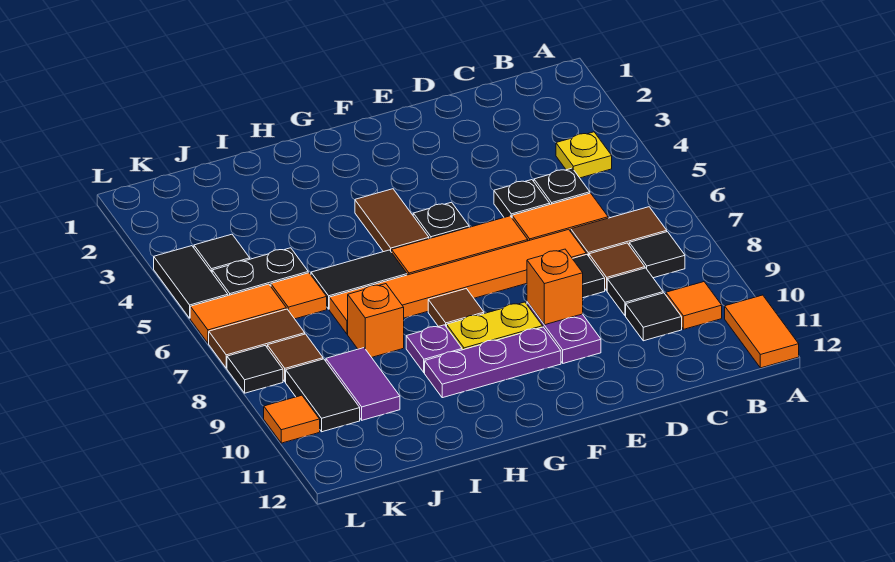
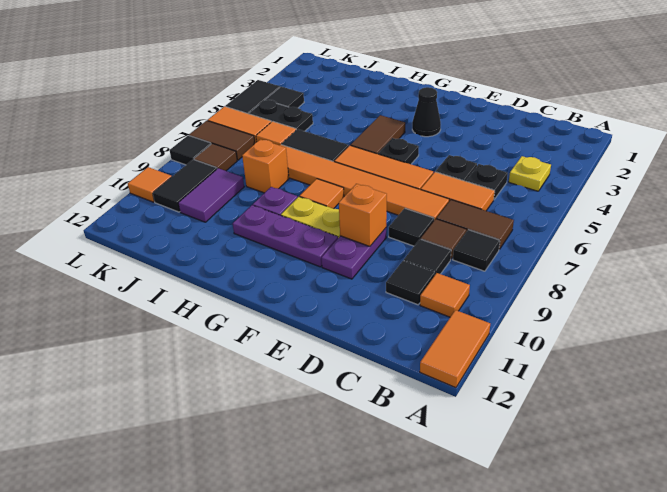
none -> black cone F3 level 1
brown tile G8 level 1 -> orange tile G8 level 1

